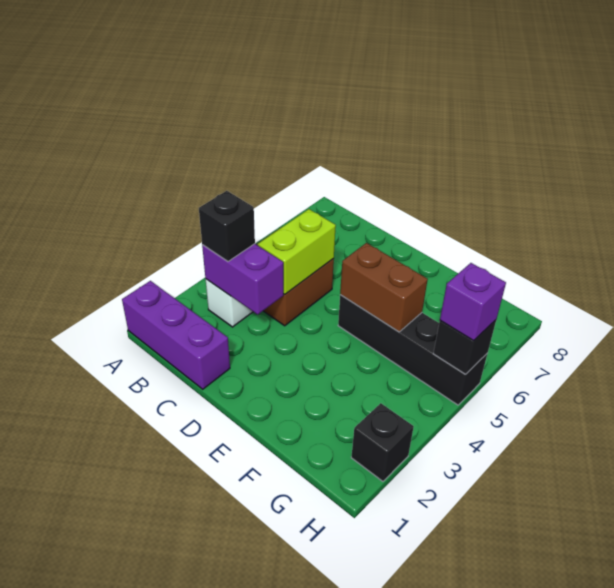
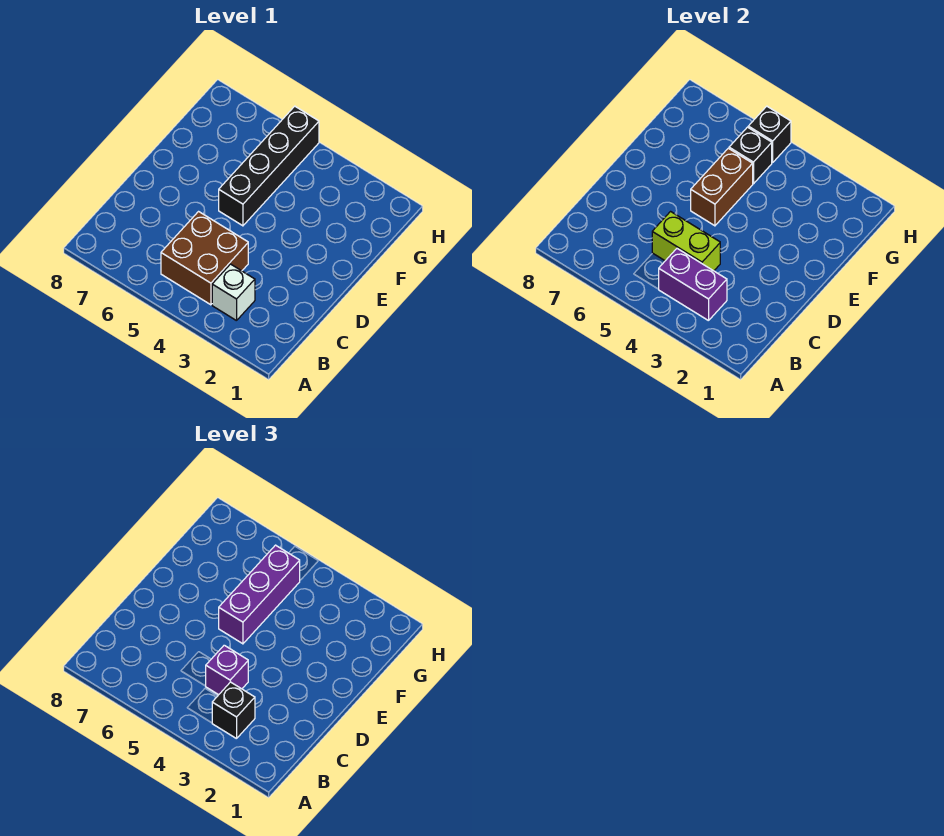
purple brick A1:C1 level 1 -> purple brick E5:G5 level 3
purple brick B3:C3 level 2 -> purple brick B3:B4 level 2
black brick H2 level 1 -> black brick G5 level 2
purple brick H5 level 3 -> purple brick C4 level 3

